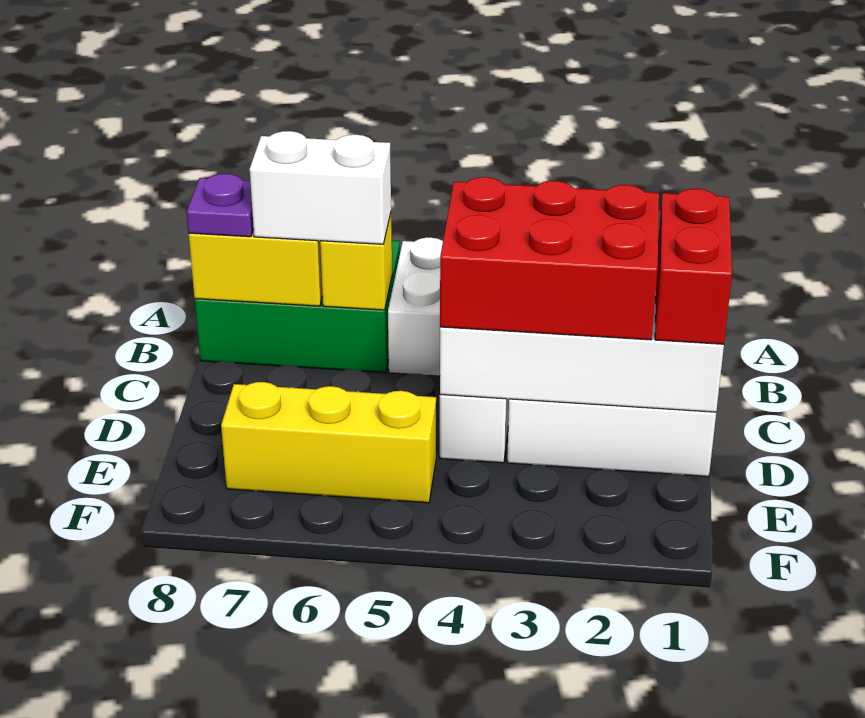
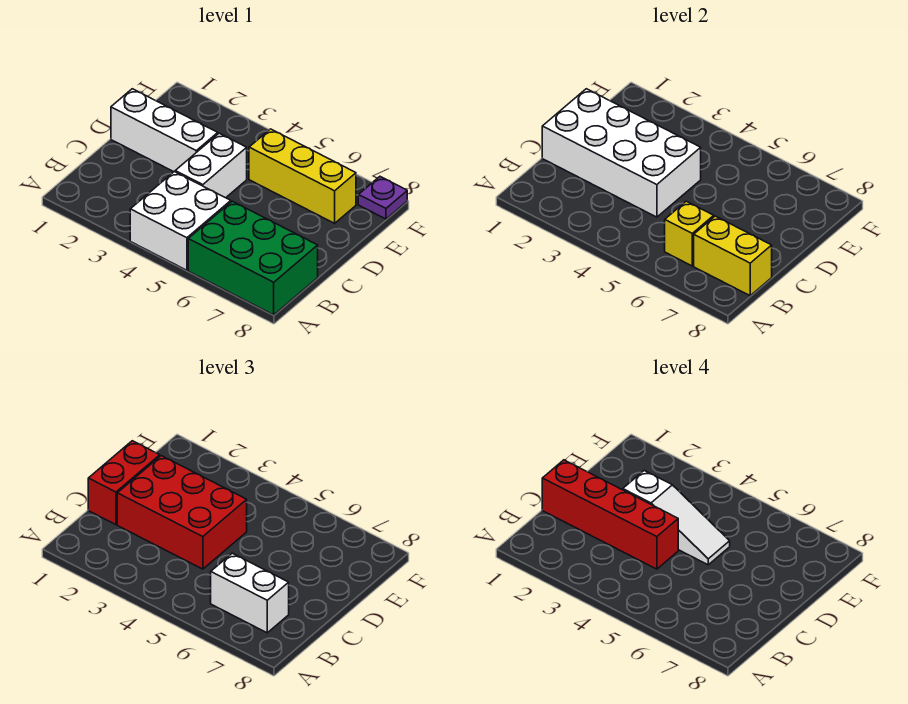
purple plate B8 level 3 -> purple plate F8 level 1
none -> red brick C1:C4 level 4
none -> white slope D3:D5 level 4 top 3

